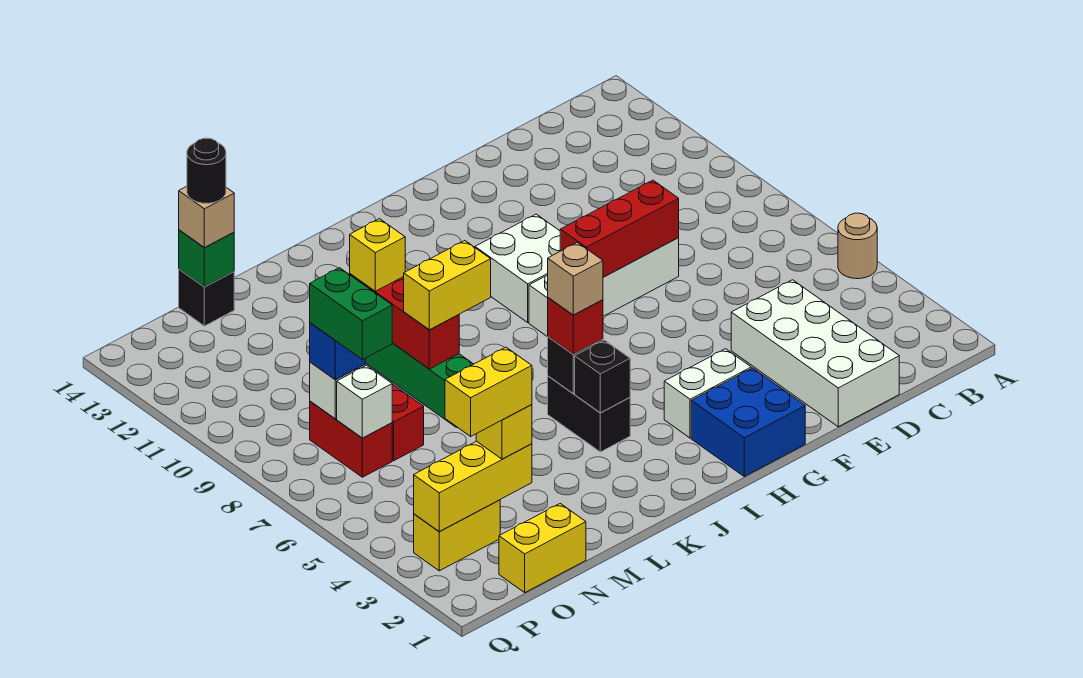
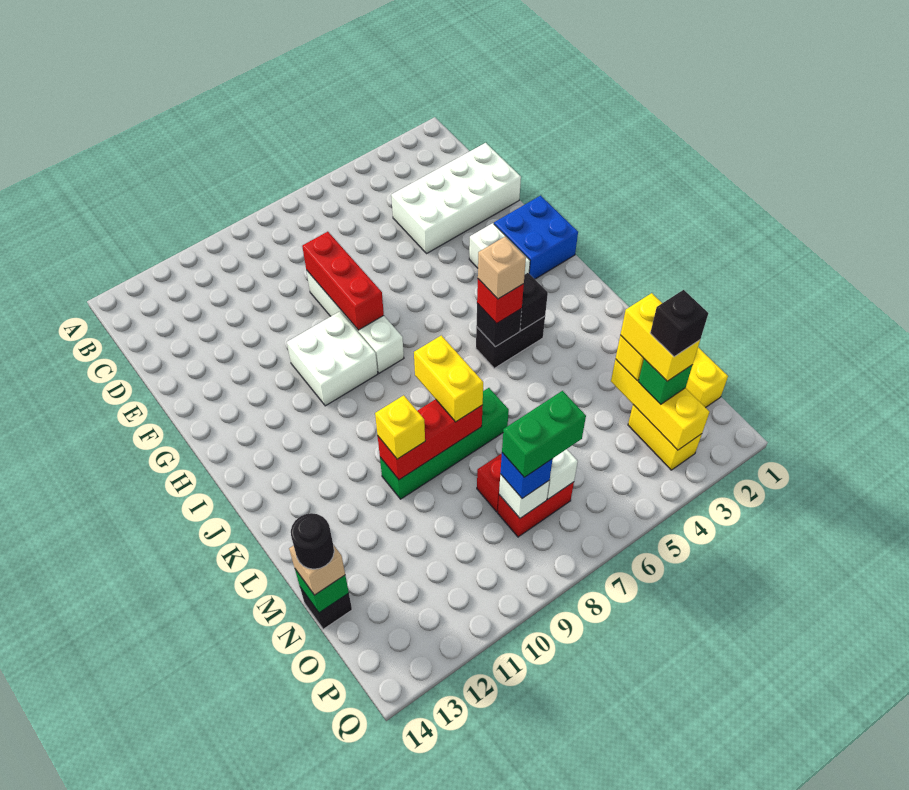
tan round brick A5 level 1 -> none
none -> green brick O3 level 3
none -> black brick O3 level 5

